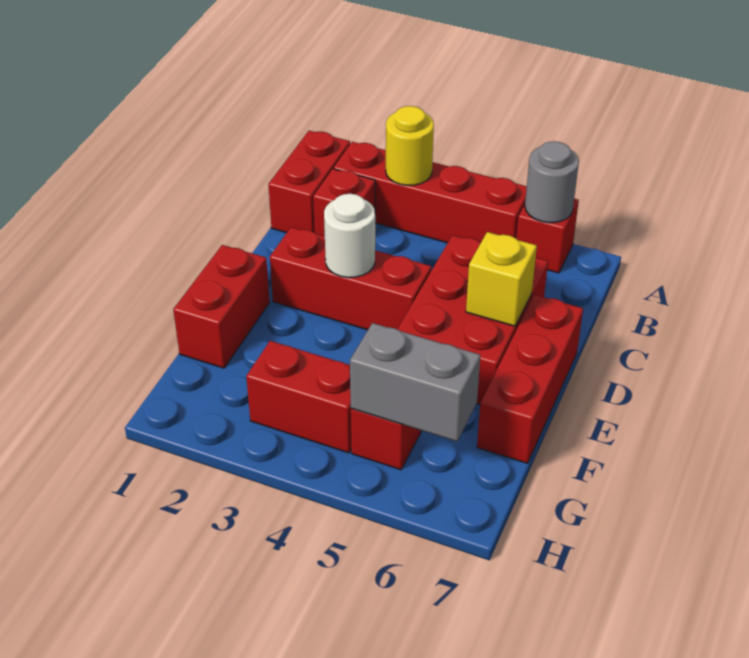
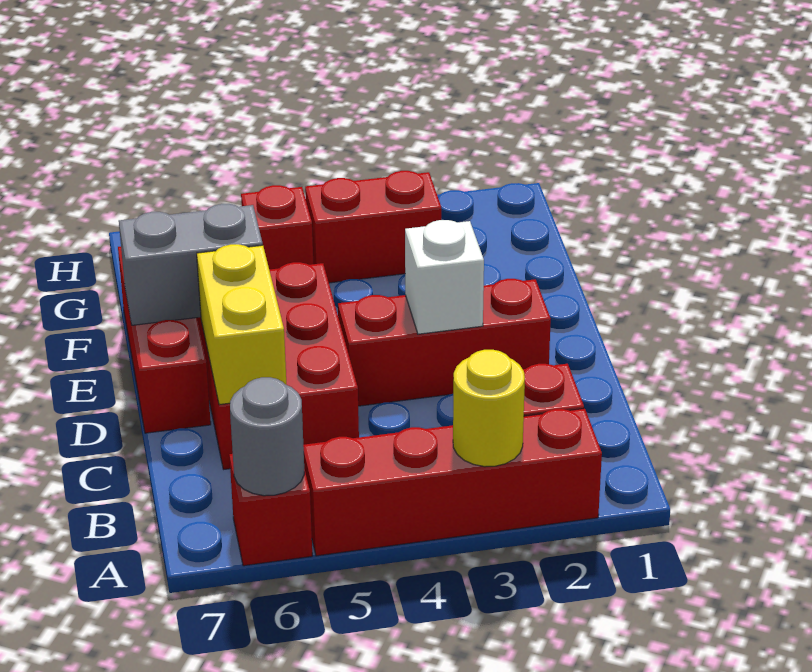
red brick A1:B1 level 1 -> none
white round brick D3 level 2 -> white brick D3 level 2
yellow brick D6 level 2 -> yellow brick C6:D6 level 2
red brick E1:F1 level 1 -> none
grey brick G5:G6 level 2 -> grey brick E6:E7 level 2

